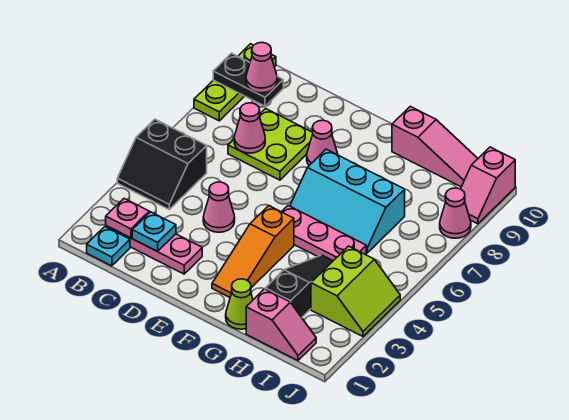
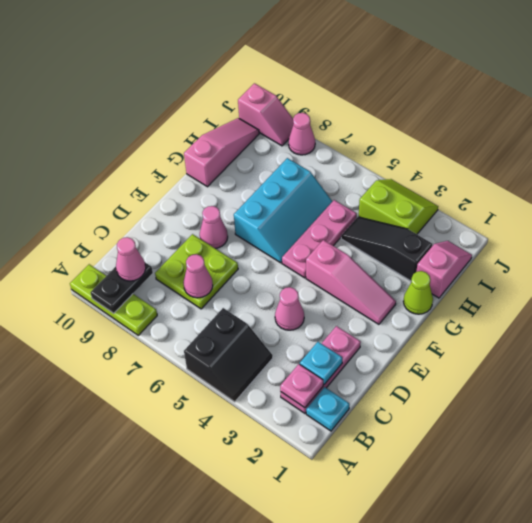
orange slope F2:F4 level 1 top 4 -> pink slope F2:F4 level 1 top 4

